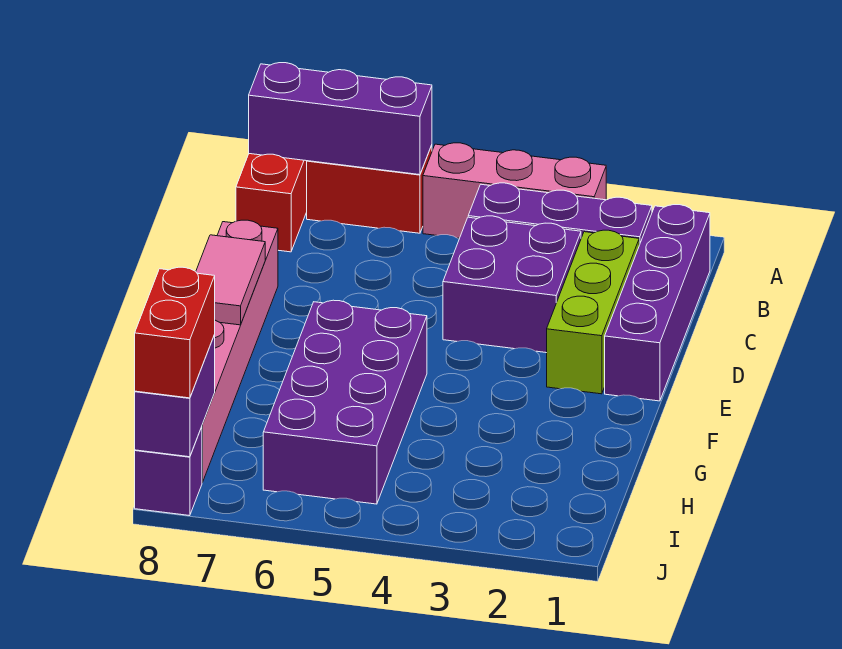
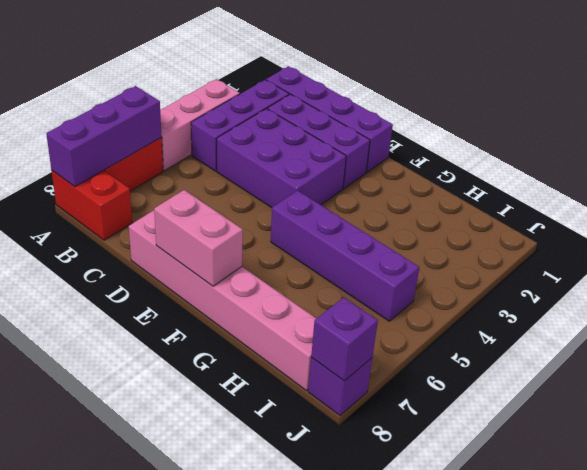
lime brick C2:E2 level 1 -> purple brick C2:E2 level 1
purple brick C3:D4 level 1 -> purple brick C3:E4 level 1
pink tile E8:F8 level 2 -> pink brick E8:F8 level 2
purple brick F5:I6 level 1 -> purple brick F5:I5 level 1
purple brick I8:J8 level 2 -> purple brick J8 level 2
red brick I8:J8 level 3 -> none

